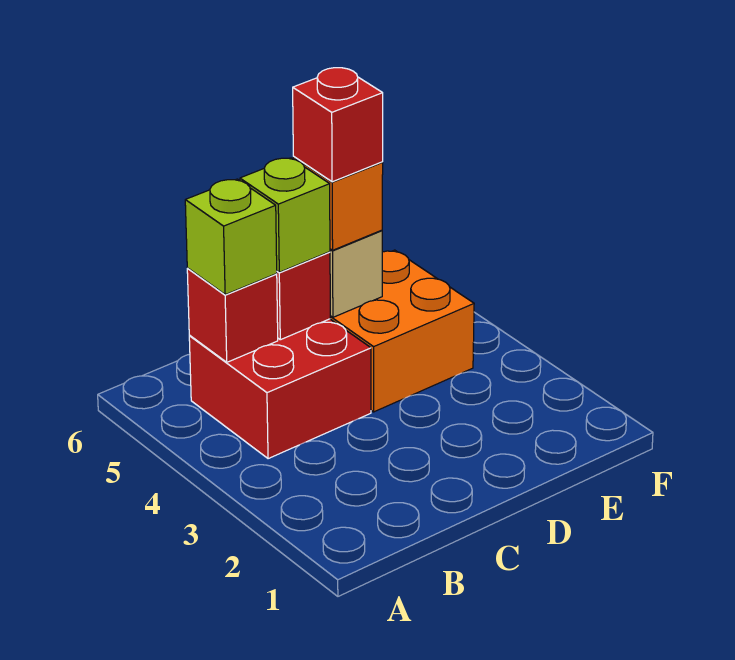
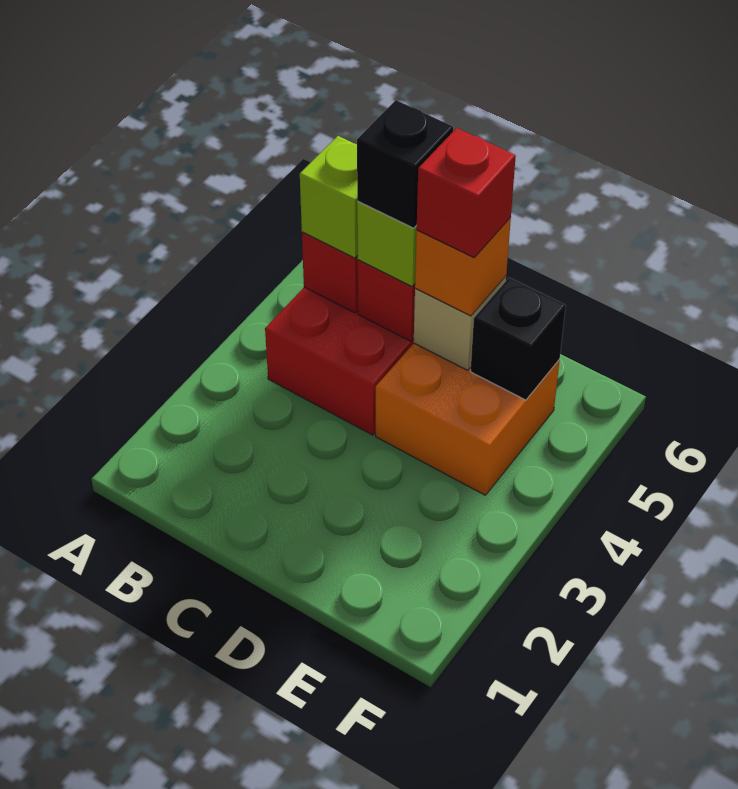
none -> black brick C5 level 4
none -> black brick E5 level 2

